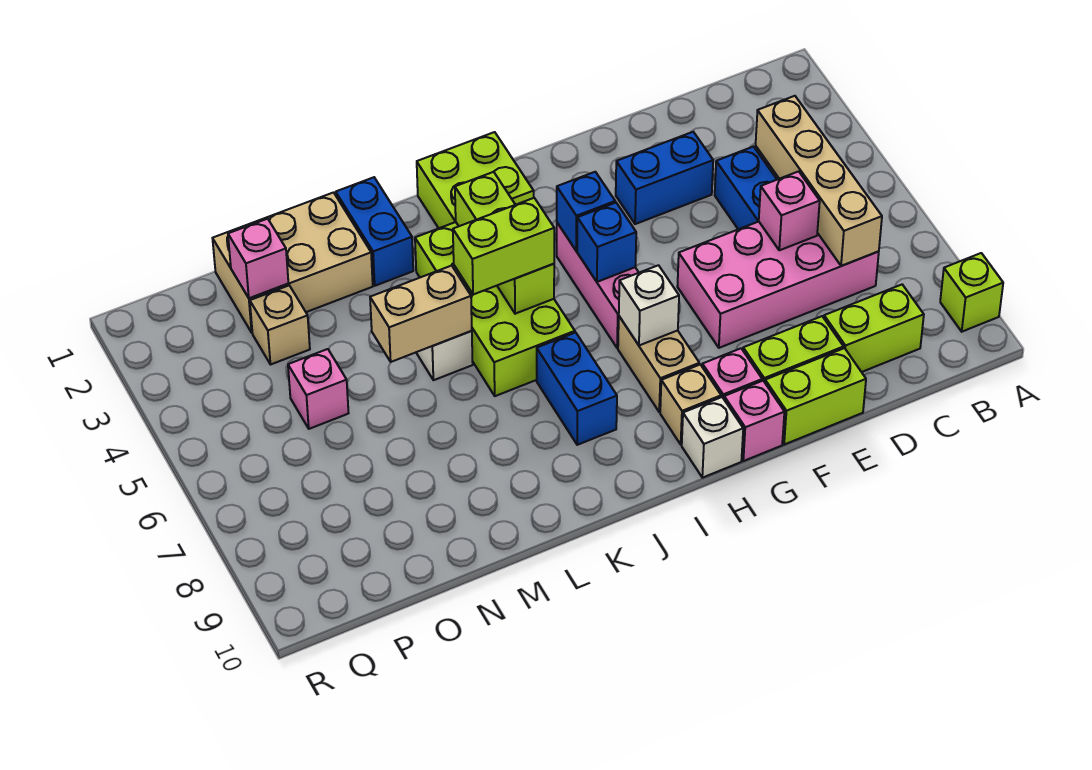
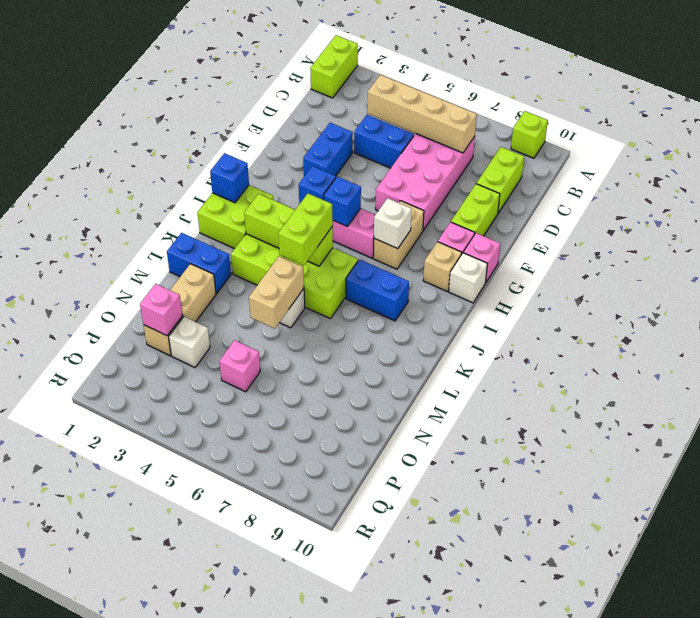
pink brick D6 level 2 -> none
lime brick E10:F10 level 1 -> lime brick A1:B1 level 1
tan brick H7:H8 level 1 -> tan brick G7:H7 level 1
none -> blue brick I1 level 2
tan brick M1:O2 level 1 -> tan brick M2:O2 level 1
tan brick O3 level 1 -> white brick O3 level 1

